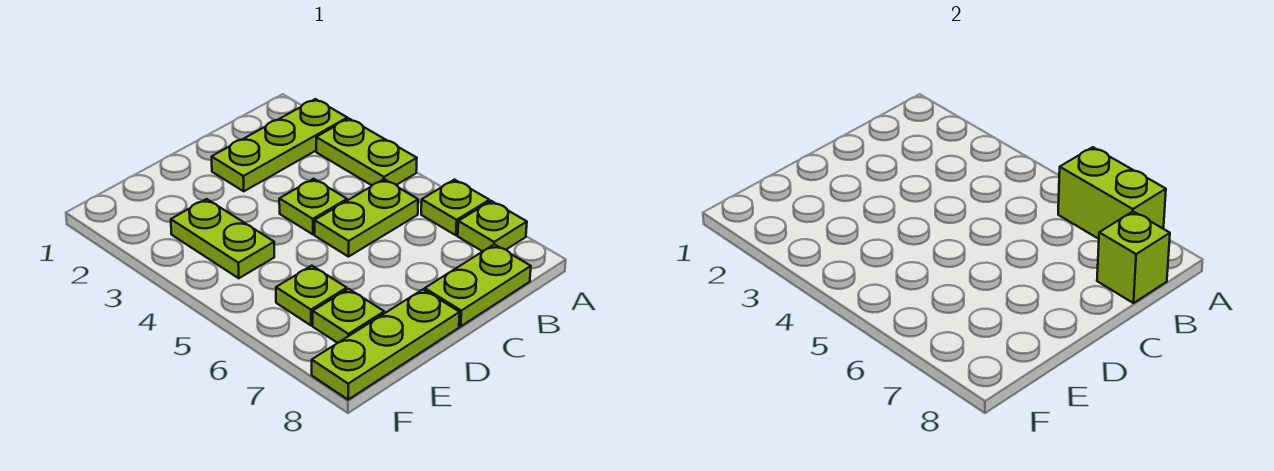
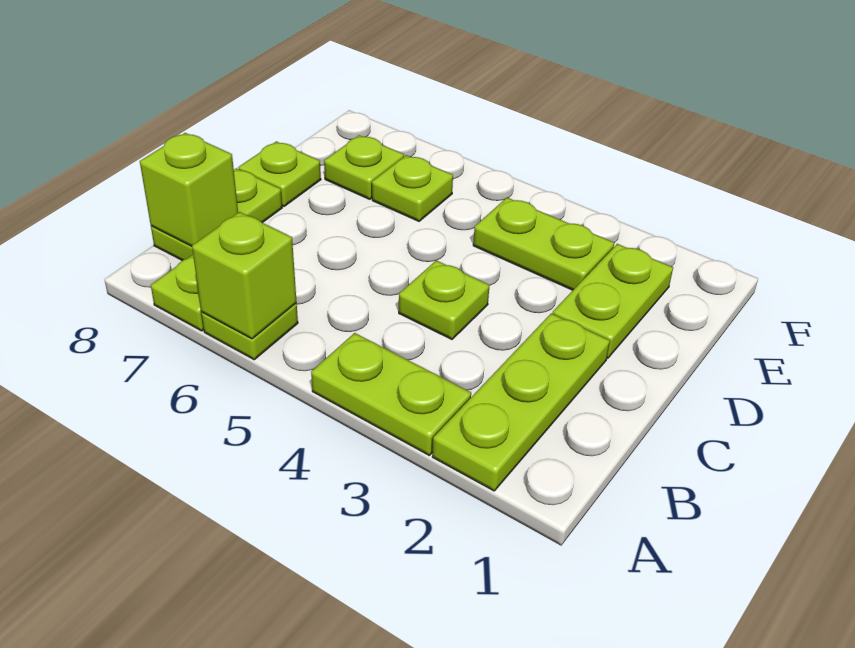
lime brick A6:A7 level 2 -> lime brick A6 level 2
lime plate B5:C5 level 1 -> lime plate D2:E2 level 1
lime plate D8:F8 level 1 -> lime plate D8 level 1

